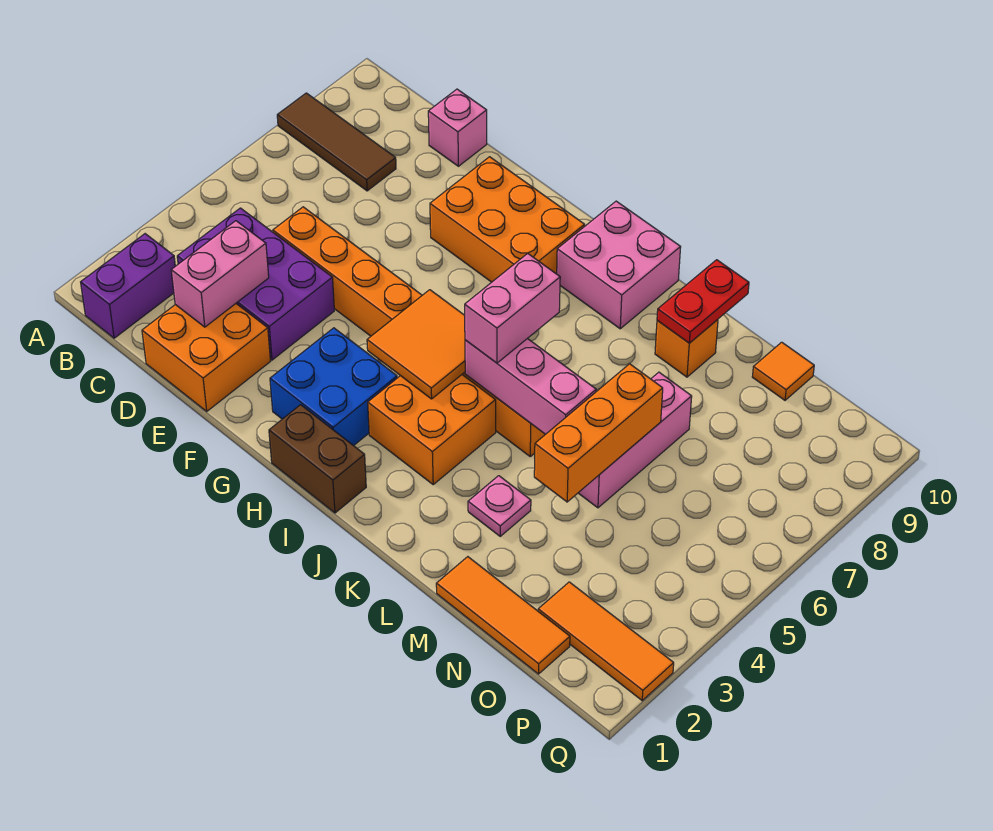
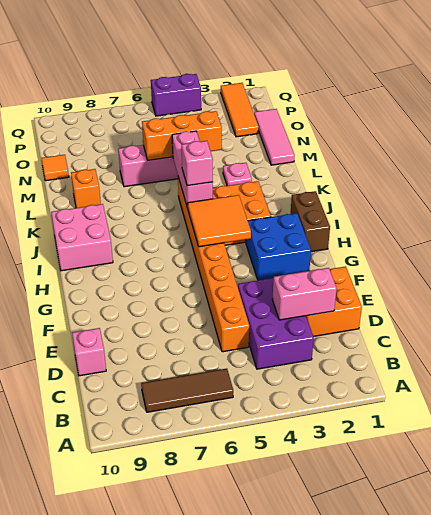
brown tile A8:C8 level 1 -> brown tile B6:B8 level 1
purple brick B1:B2 level 1 -> purple brick Q4:Q5 level 1
orange brick F8:H9 level 1 -> none
pink brick J5:J6 level 3 -> pink brick J5 level 3
red plate L9:L10 level 2 -> none
orange tile M1:O1 level 1 -> pink tile M1:O1 level 1

